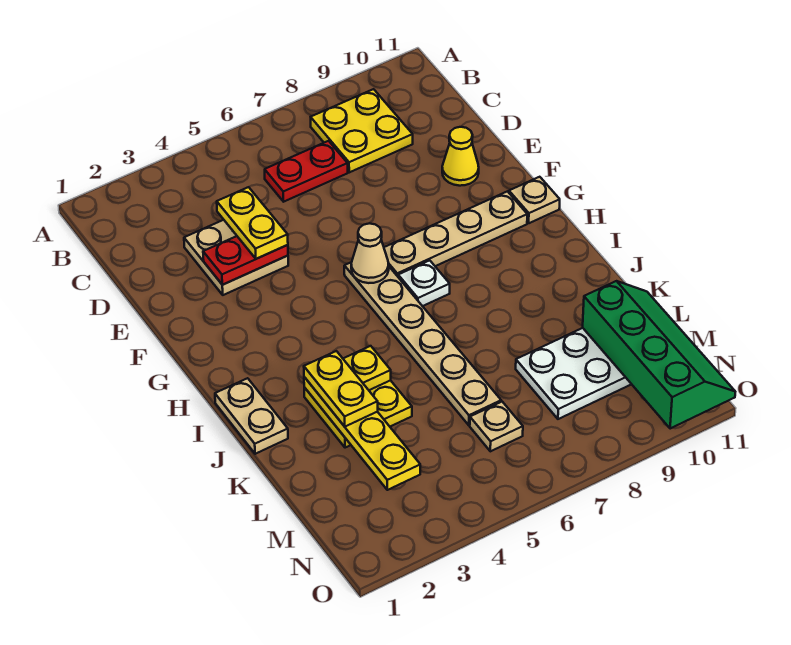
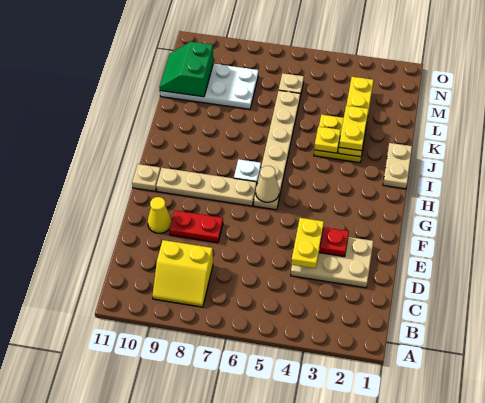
yellow plate B8:C9 level 1 -> yellow slope B8:C9 level 1 top C
red plate C6:C7 level 1 -> red plate E8:E9 level 1
tan plate D3:E4 level 1 -> tan plate D2:E4 level 1
green slope L10:O11 level 2 top 10 -> green slope L10:M11 level 2 top 10

